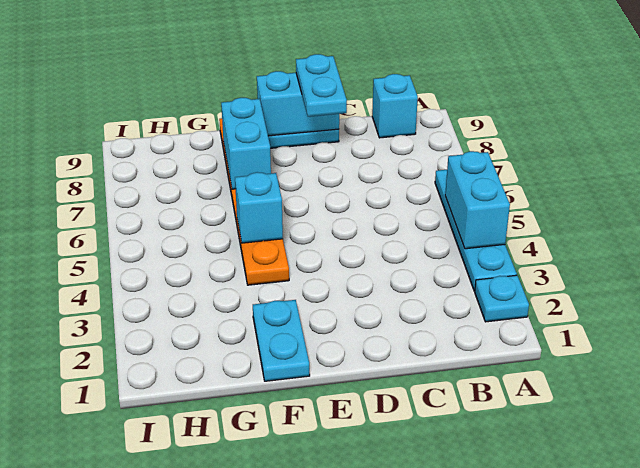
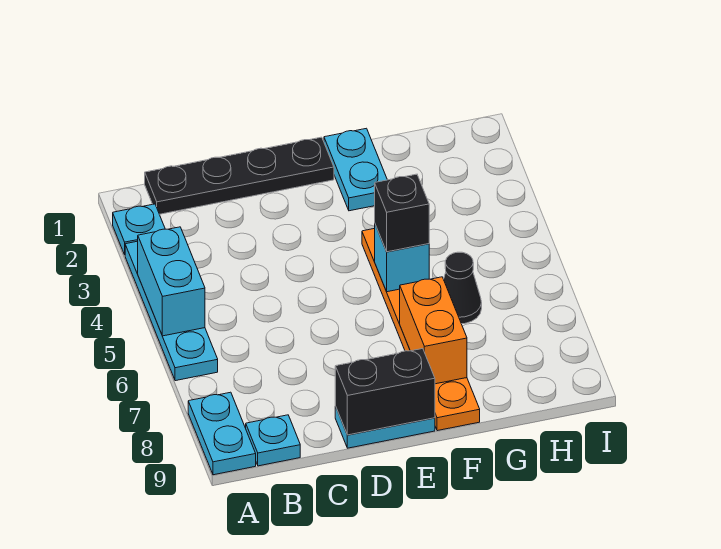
none -> black plate B1:E1 level 1
cyan brick B9 level 1 -> cyan plate B9 level 1
cyan plate D8:D9 level 3 -> cyan plate A8:A9 level 1
cyan brick D9:E9 level 2 -> black brick D9:E9 level 2
none -> black brick F5 level 3
cyan brick F7:F8 level 2 -> orange brick F7:F8 level 2
none -> black cone G6 level 1

